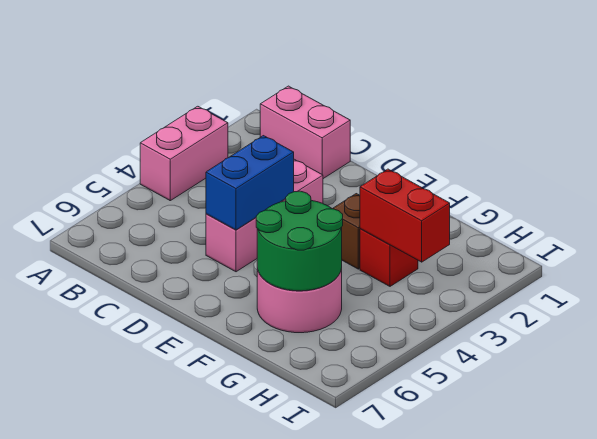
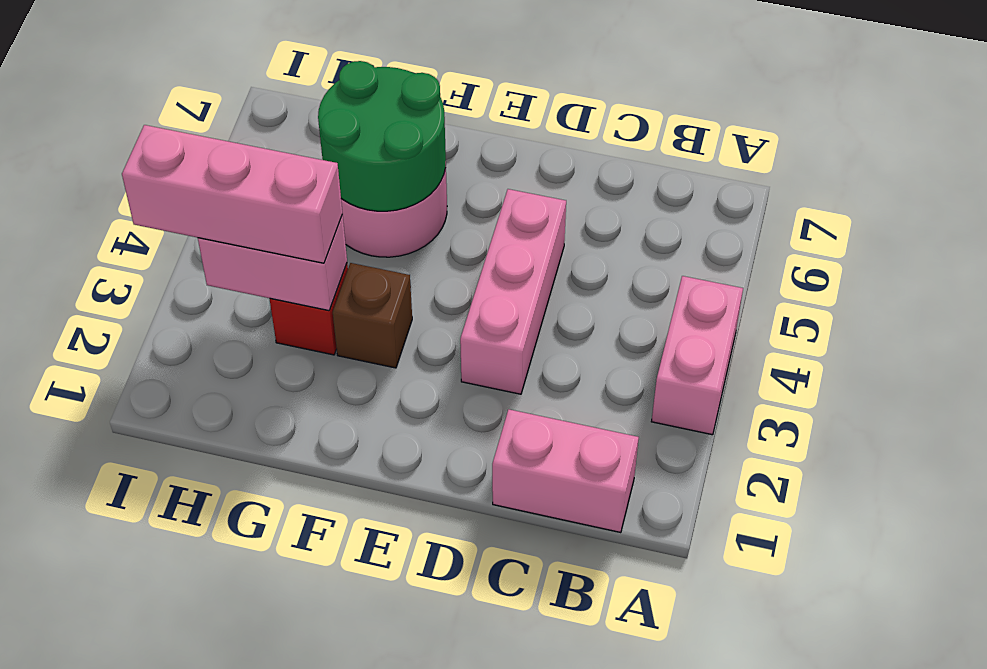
blue brick D4:D5 level 2 -> none
red brick G3:H3 level 2 -> pink brick G3:H3 level 2
none -> pink brick G3:I3 level 3

